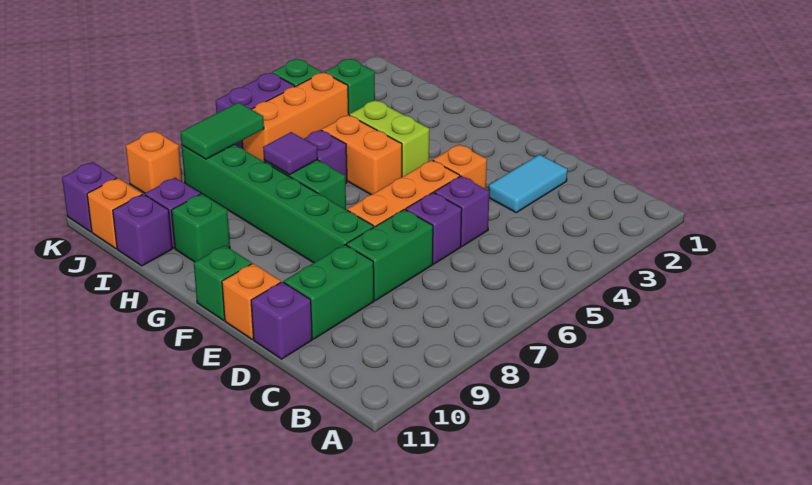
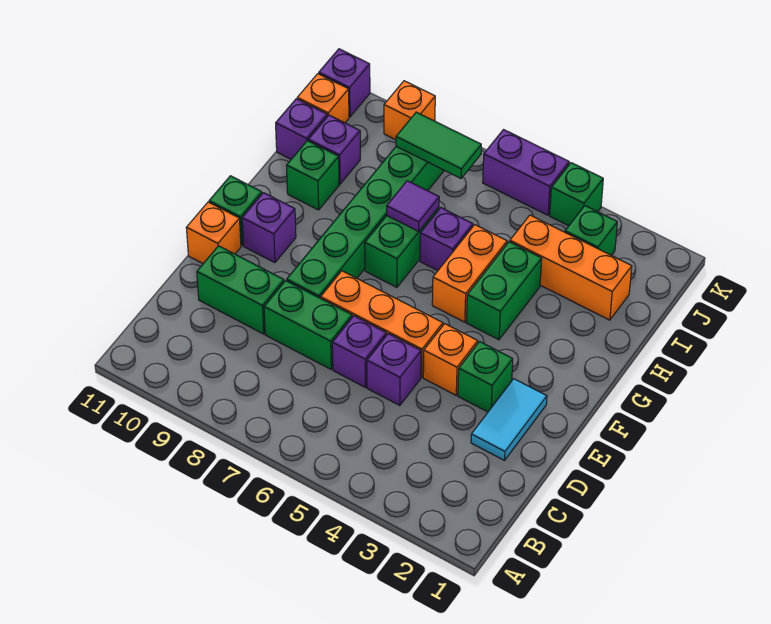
cyan tile D2:D3 level 1 -> cyan tile D2:E2 level 1
purple brick D11 level 1 -> purple brick F10 level 1
none -> green brick E3 level 1
lime brick G4:H4 level 1 -> green brick G4:H4 level 1
orange brick J4:J6 level 1 -> orange brick I2:I4 level 1

